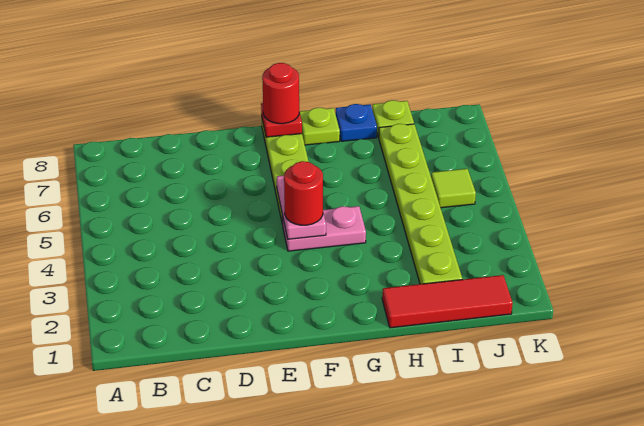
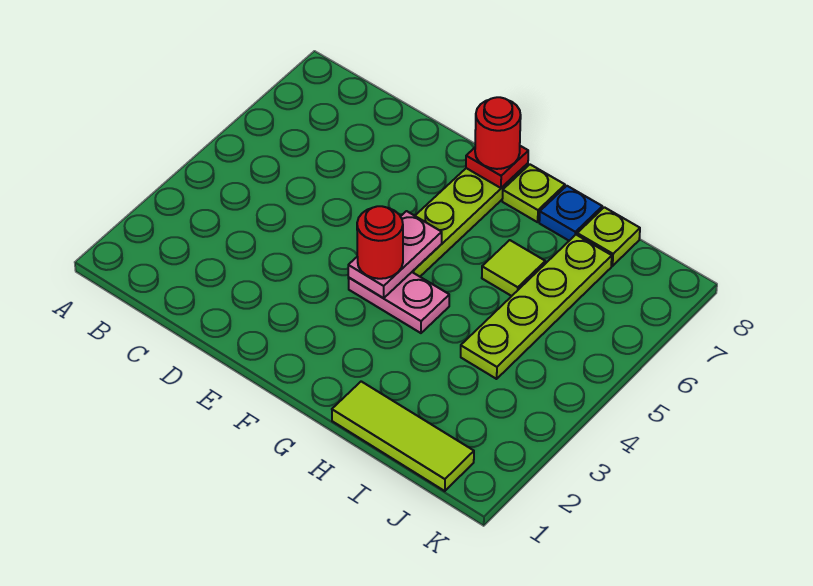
red tile H1:J1 level 1 -> lime tile H1:J1 level 1
lime plate I2:I7 level 1 -> lime plate I4:I7 level 1
lime tile J5 level 1 -> lime tile H6 level 1

